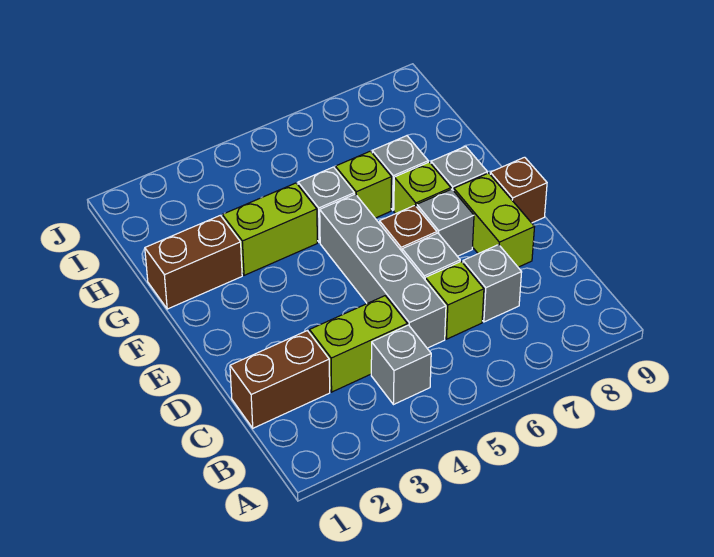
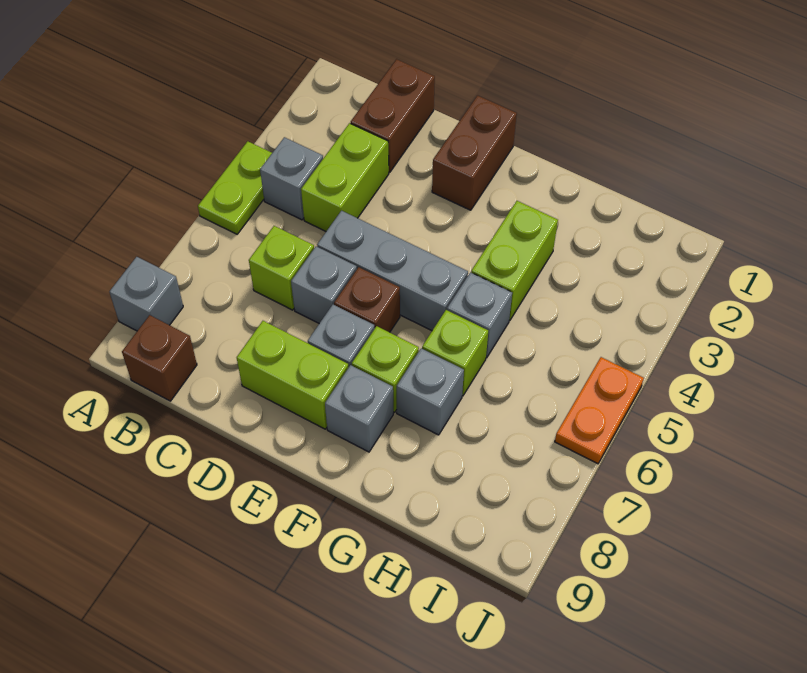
none -> lime plate A4:A5 level 1
grey brick C5:F5 level 1 -> grey brick D5:F5 level 1
grey brick C7 level 1 -> grey brick A8 level 1
brown brick E9 level 1 -> brown brick B9 level 1
brown brick G1:G2 level 1 -> brown brick E1:E2 level 1
none -> orange plate J5:J6 level 1

